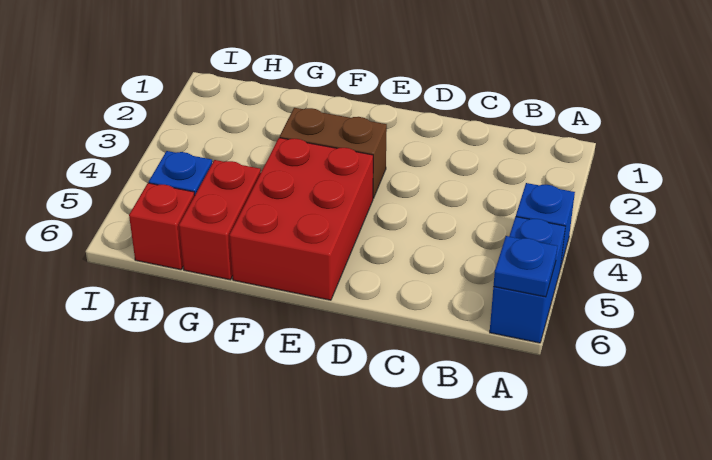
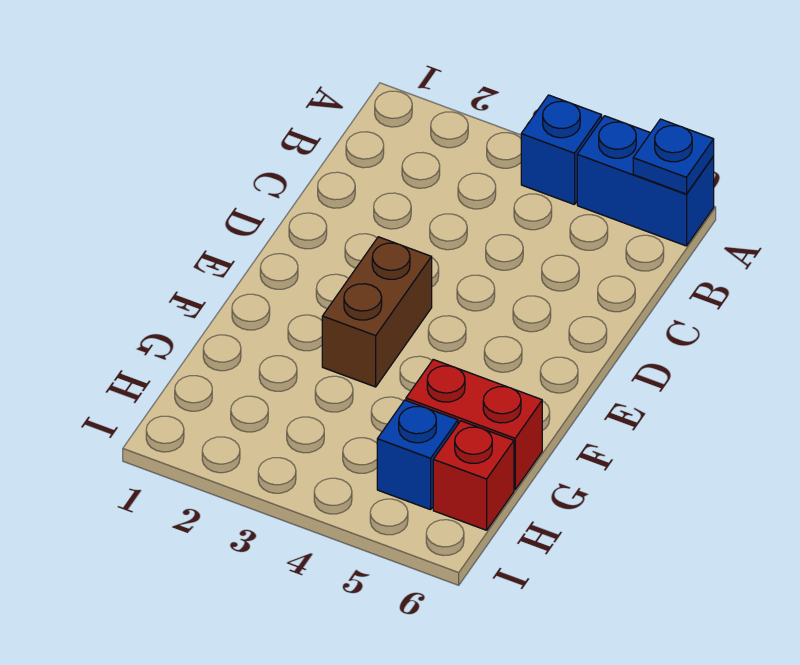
red brick E4:F6 level 1 -> none

